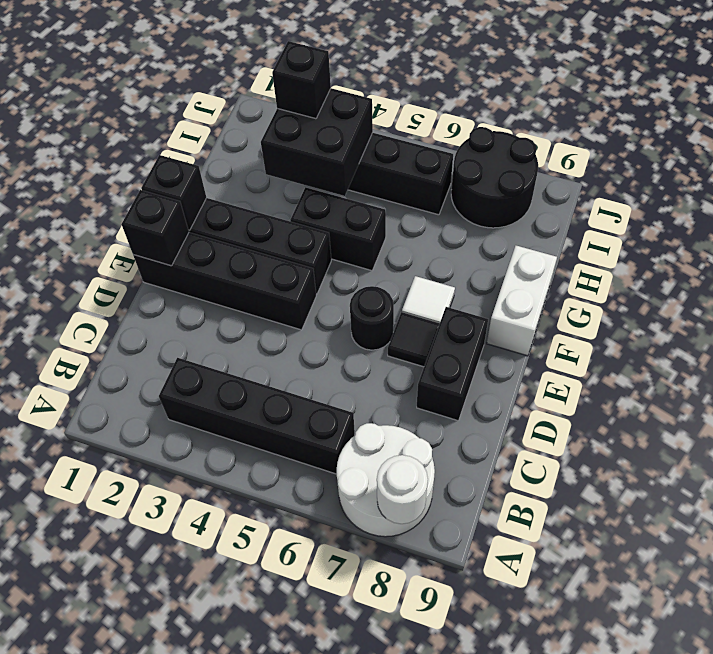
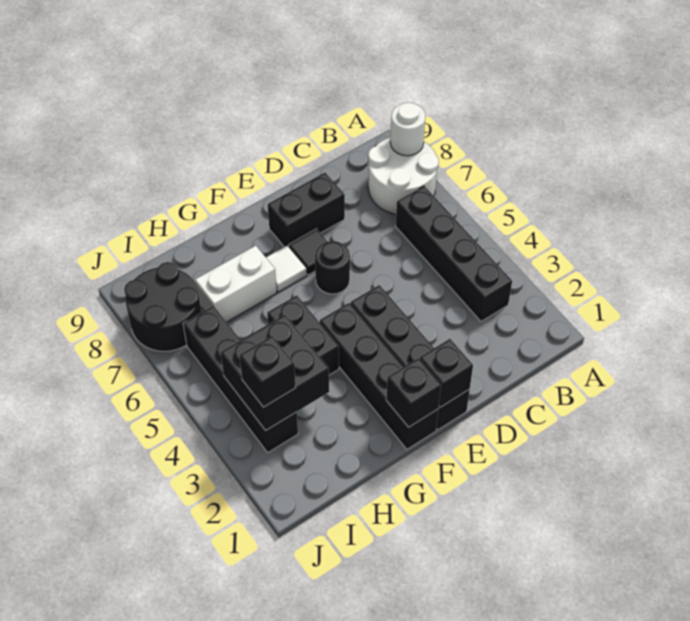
white brick F9:G9 level 1 -> white brick G7:H7 level 1

